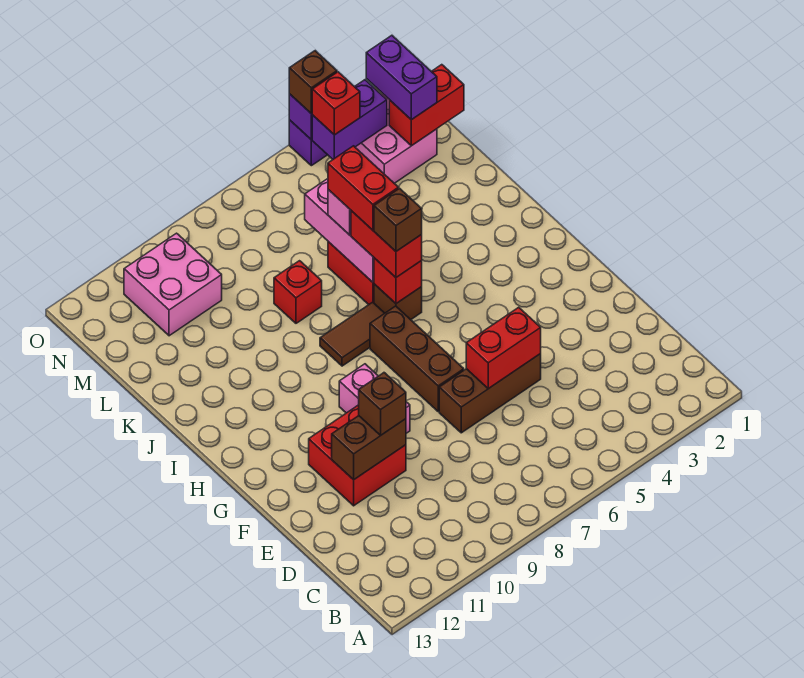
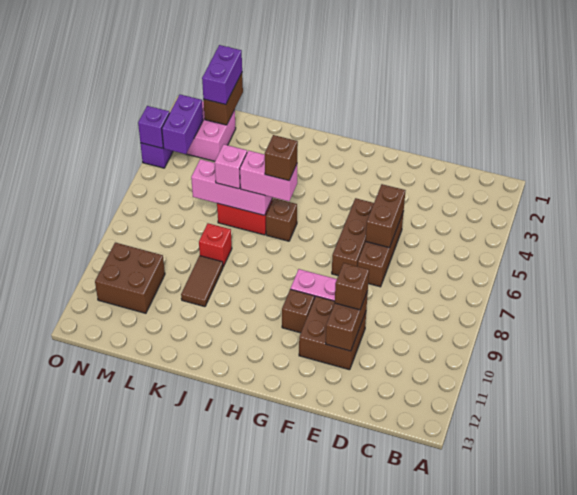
red brick E5:E6 level 2 -> brown brick E5:E6 level 2
red brick E10:F11 level 1 -> brown brick E10:F11 level 1
brown brick F7:H7 level 1 -> brown brick F5:F7 level 1
red brick I6 level 2 -> none
red brick I6:J6 level 3 -> pink brick I6:J6 level 3
brown tile I7:I8 level 1 -> brown tile K9:K10 level 1
red brick J6:K6 level 4 -> none
red brick M1:M2 level 2 -> brown brick M1:M2 level 2
purple brick M2:N2 level 3 -> purple brick M1:M2 level 3
pink brick M10:N11 level 1 -> brown brick M10:N11 level 1
red brick N4 level 3 -> none
brown brick O4 level 3 -> brown brick G10 level 1

